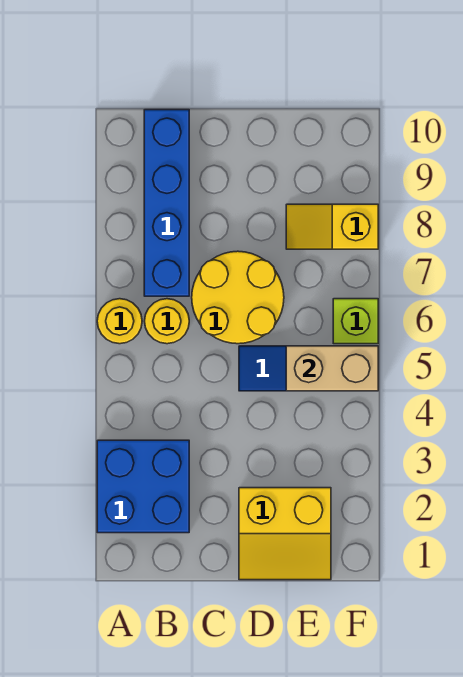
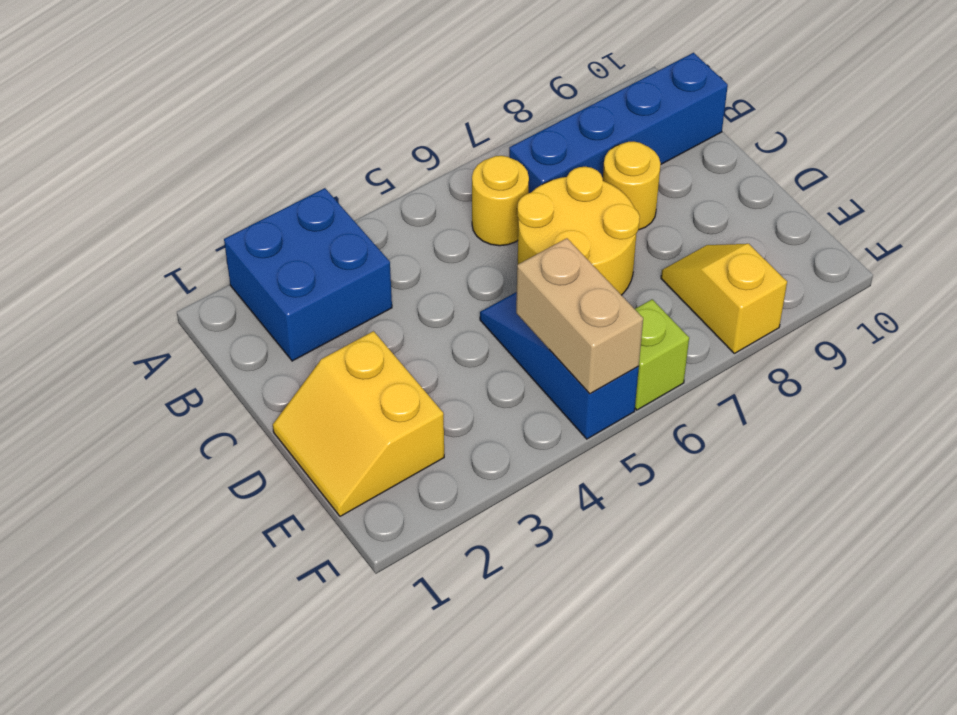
yellow round brick A6 level 1 -> yellow round brick C8 level 1

